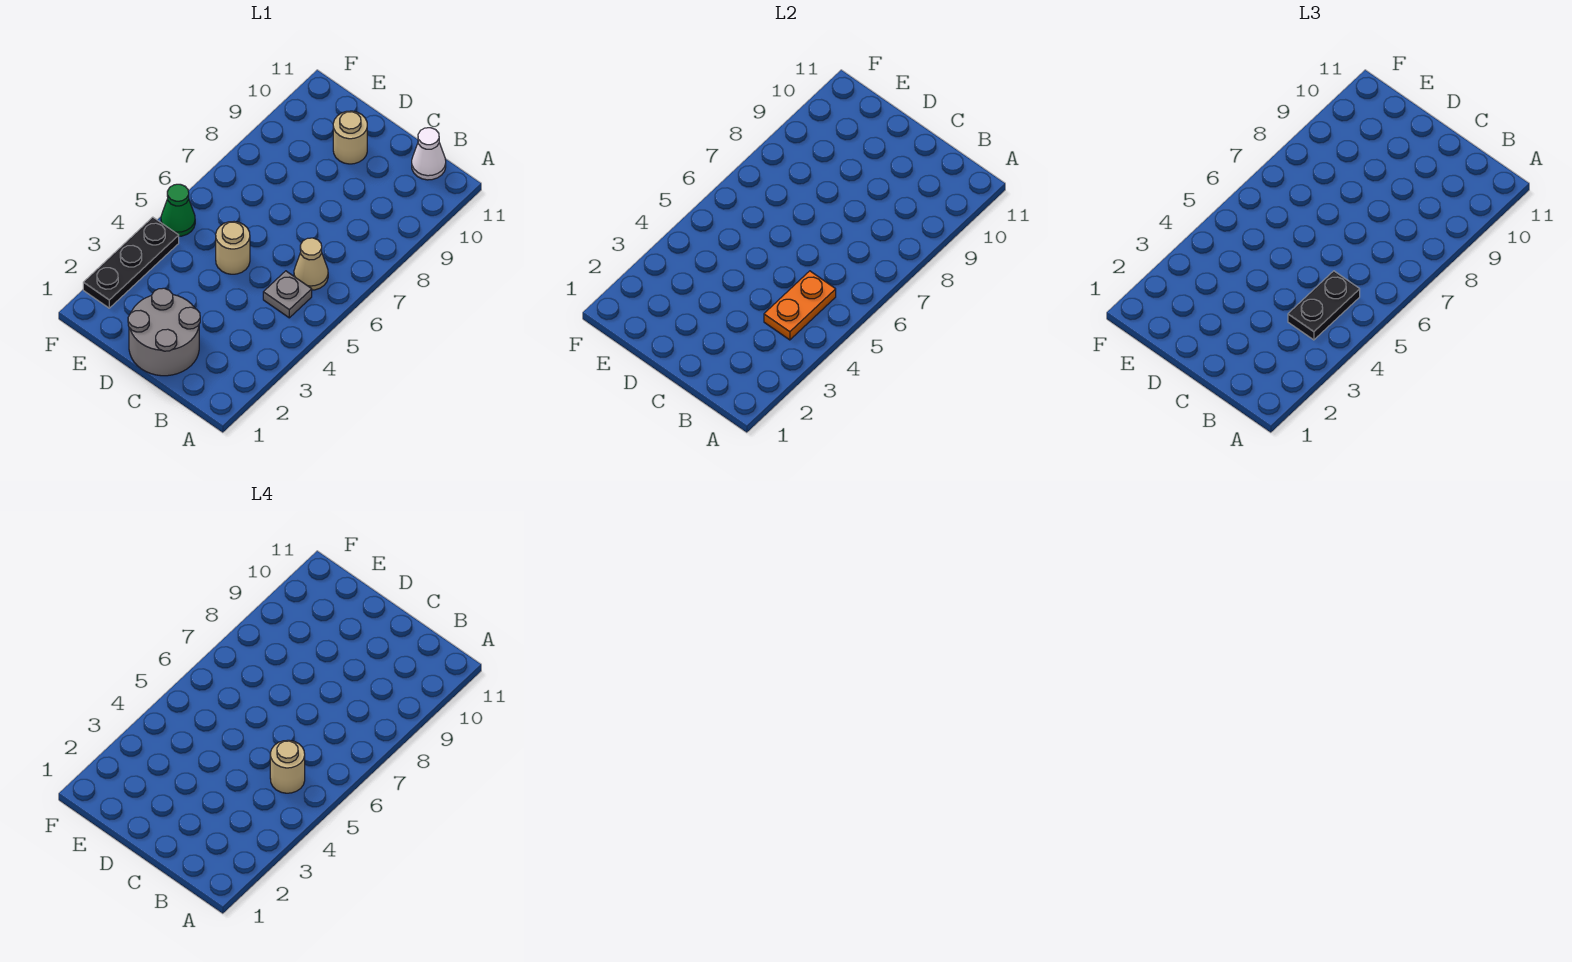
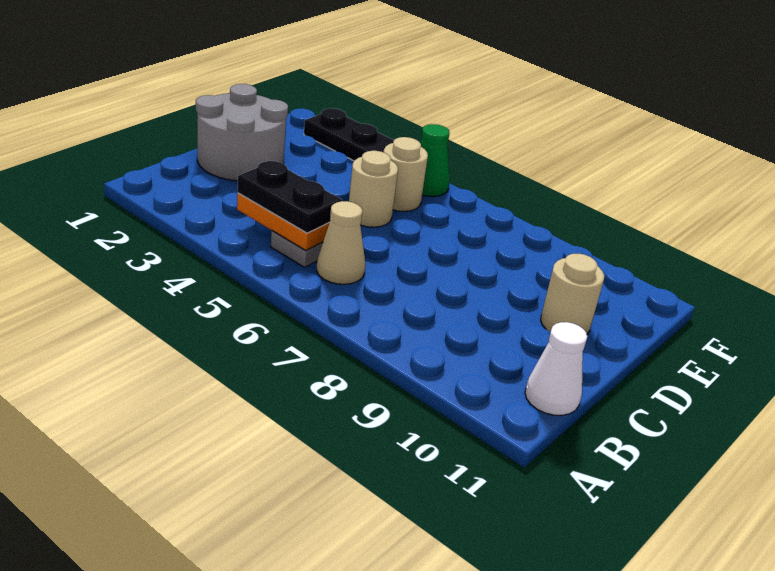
tan round brick B5 level 4 -> tan round brick E5 level 1

